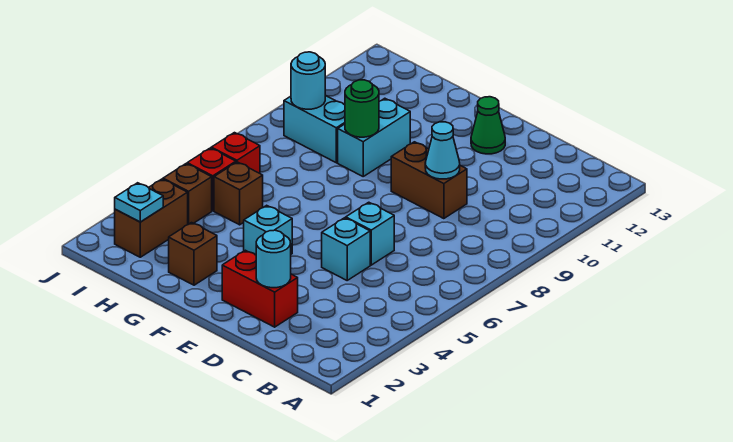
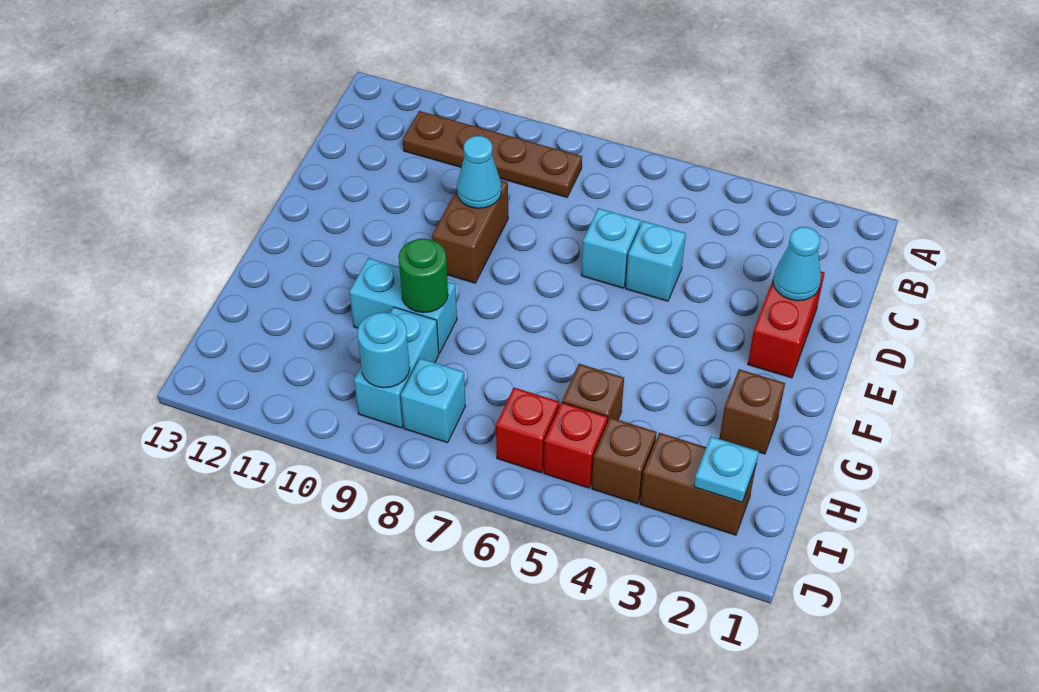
none -> brown plate B8:B11 level 1
cyan round brick D2 level 2 -> cyan cone D2 level 2
green cone E12 level 1 -> none
cyan brick F4 level 1 -> cyan brick I8 level 1

